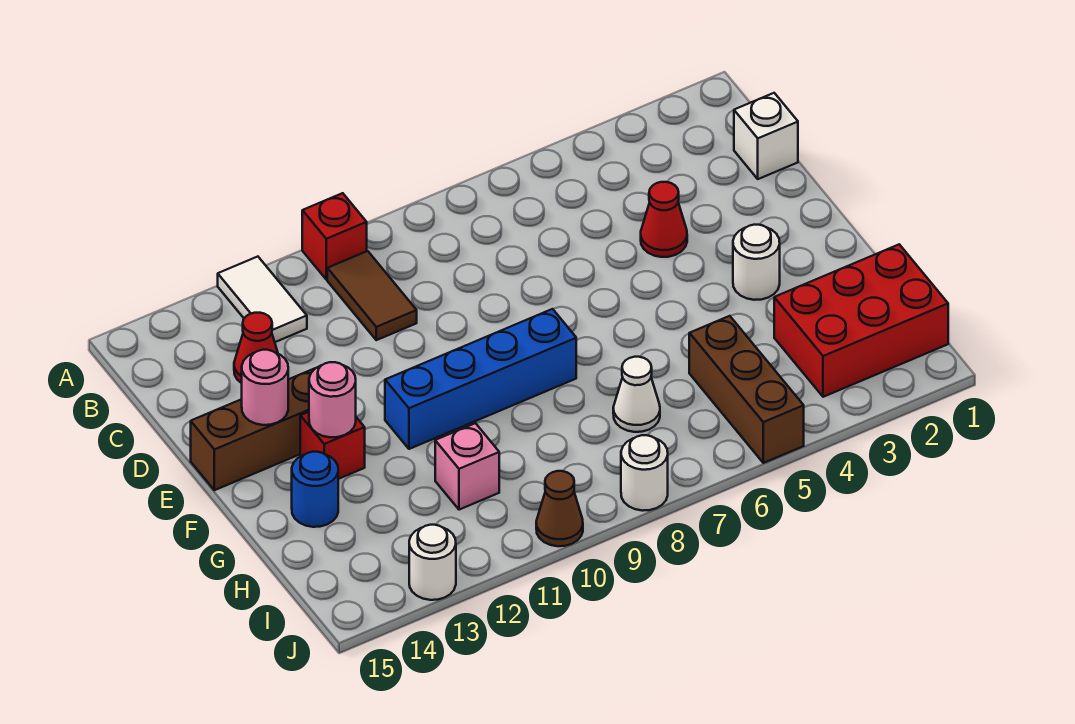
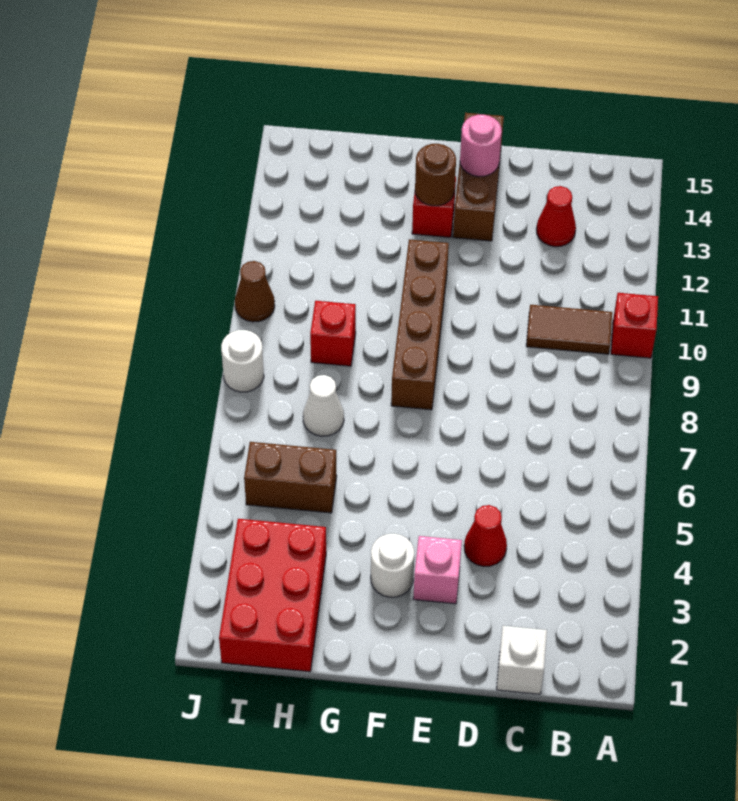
white tile A12:B12 level 1 -> none
blue brick F8:F11 level 1 -> brown brick F8:F11 level 1
pink round brick F13 level 2 -> brown round brick F13 level 2
blue round brick G14 level 1 -> none
brown brick H5:J5 level 1 -> brown brick H5:I5 level 1
none -> red brick H9 level 1
pink brick H11 level 1 -> pink brick E3 level 1
white round brick J13 level 1 -> none

